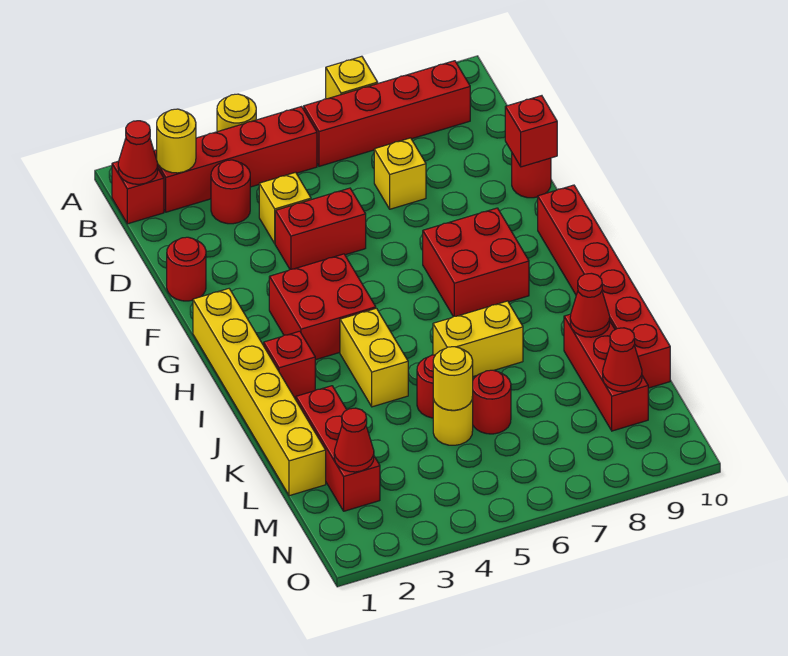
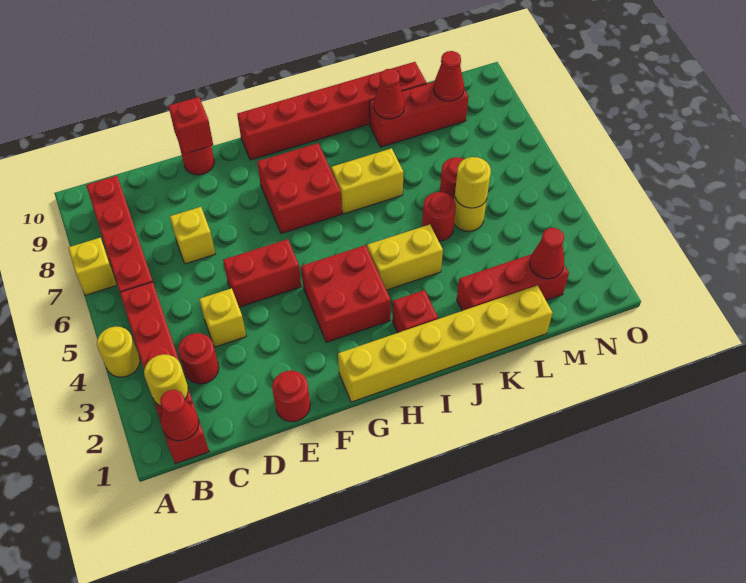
red brick E4:E5 level 1 -> red brick E5:F5 level 1
yellow brick J6:J7 level 1 -> yellow brick I7:J7 level 1

